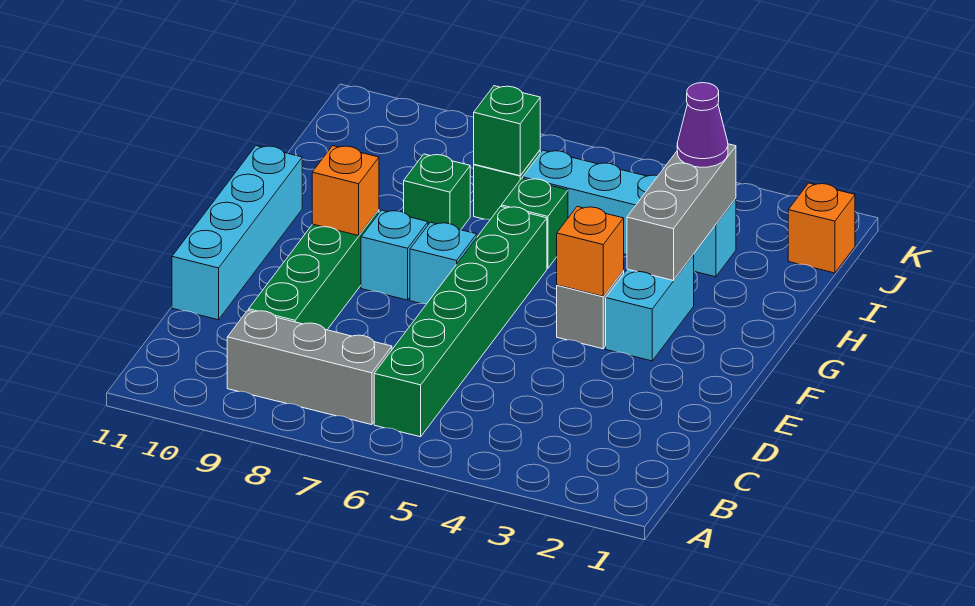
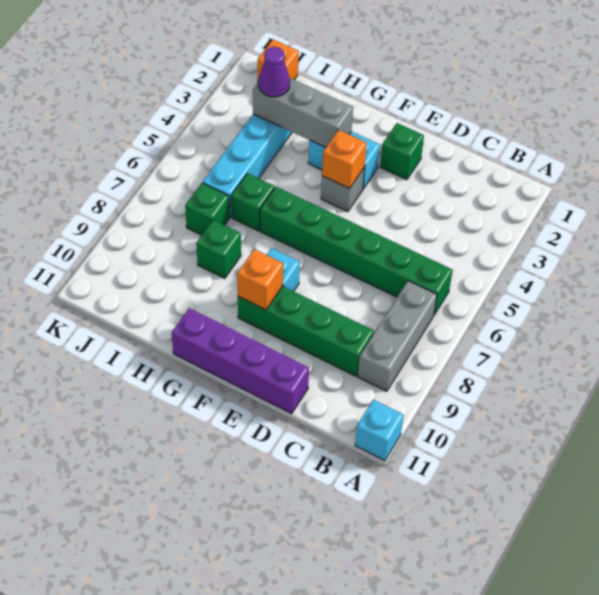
cyan brick D11:G11 level 1 -> purple brick D11:G11 level 1
cyan brick F7 level 1 -> cyan brick A11 level 1
green brick I7 level 2 -> green brick E2 level 1

